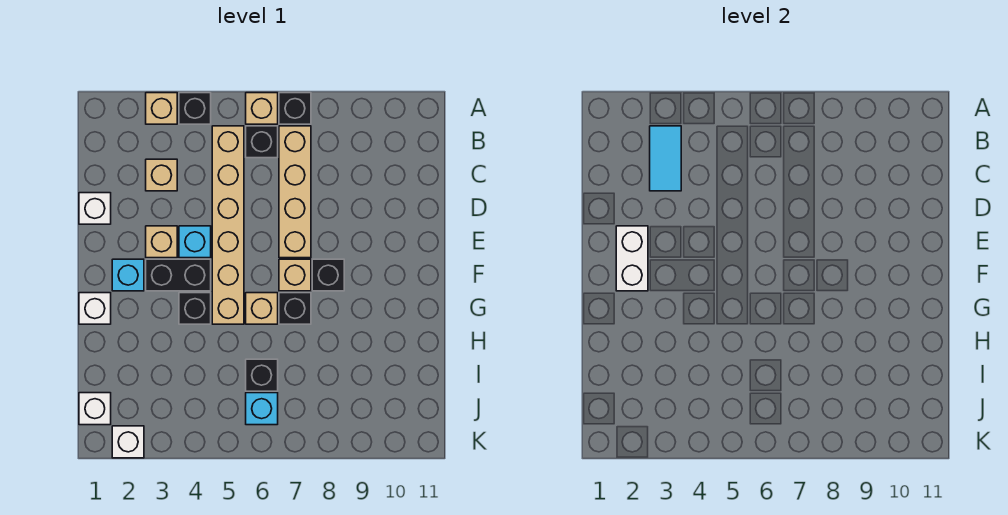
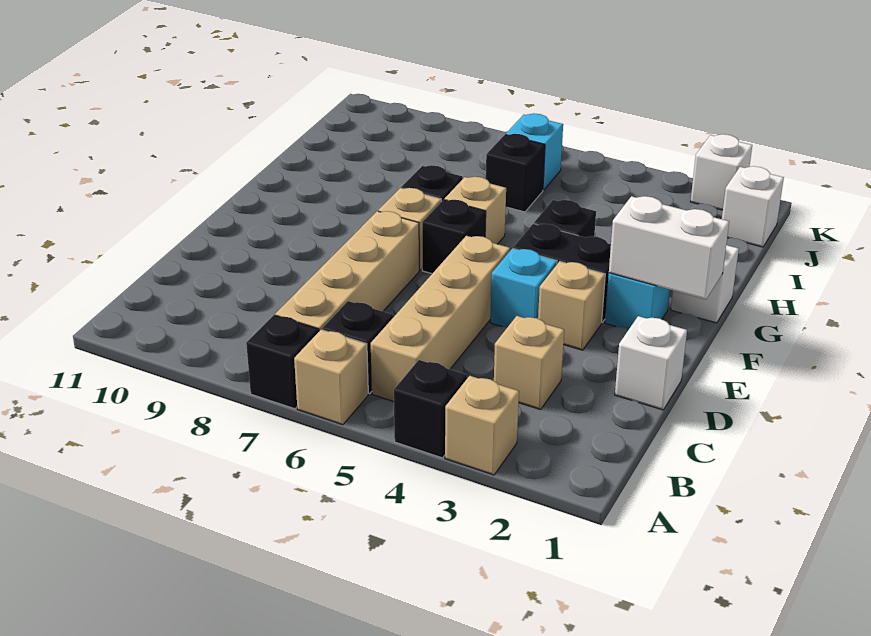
cyan tile B3:C3 level 2 -> none
tan brick B5:G5 level 1 -> tan brick B5:E5 level 1
white brick E2:F2 level 2 -> white brick F1:F2 level 2
black brick F8 level 1 -> black brick F6 level 1

